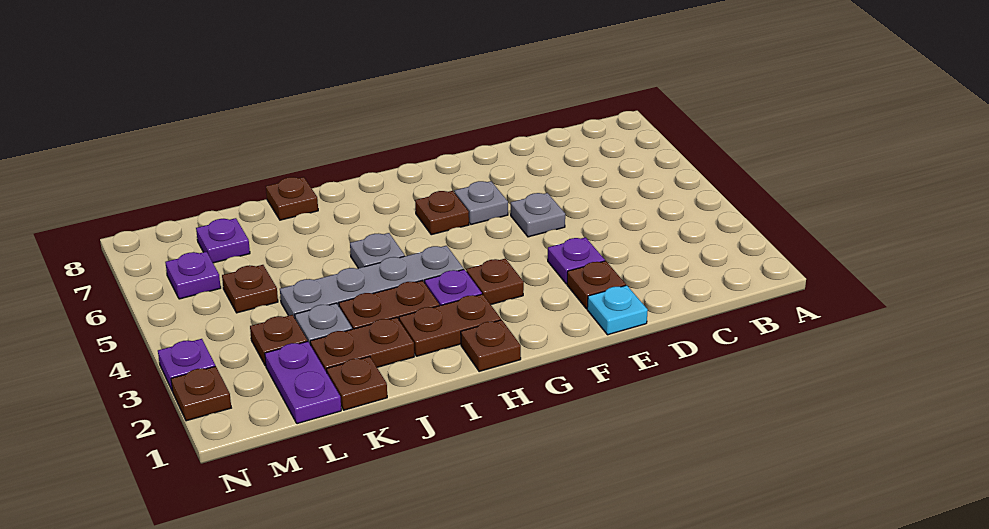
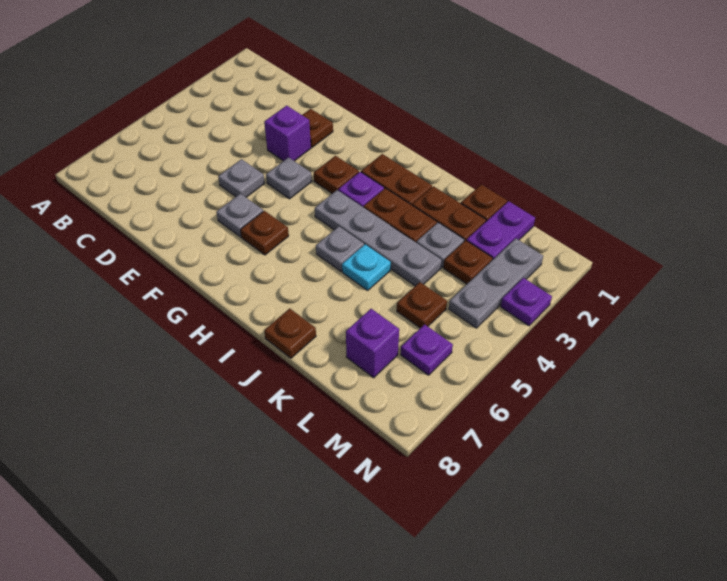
cyan plate E1 level 1 -> cyan plate J5 level 1
purple plate E3 level 1 -> purple brick E3 level 1
none -> grey plate F4 level 1
brown plate H1 level 1 -> none
purple plate L7 level 1 -> purple brick L7 level 1
none -> grey plate M2:M4 level 1
brown plate N2 level 1 -> none

